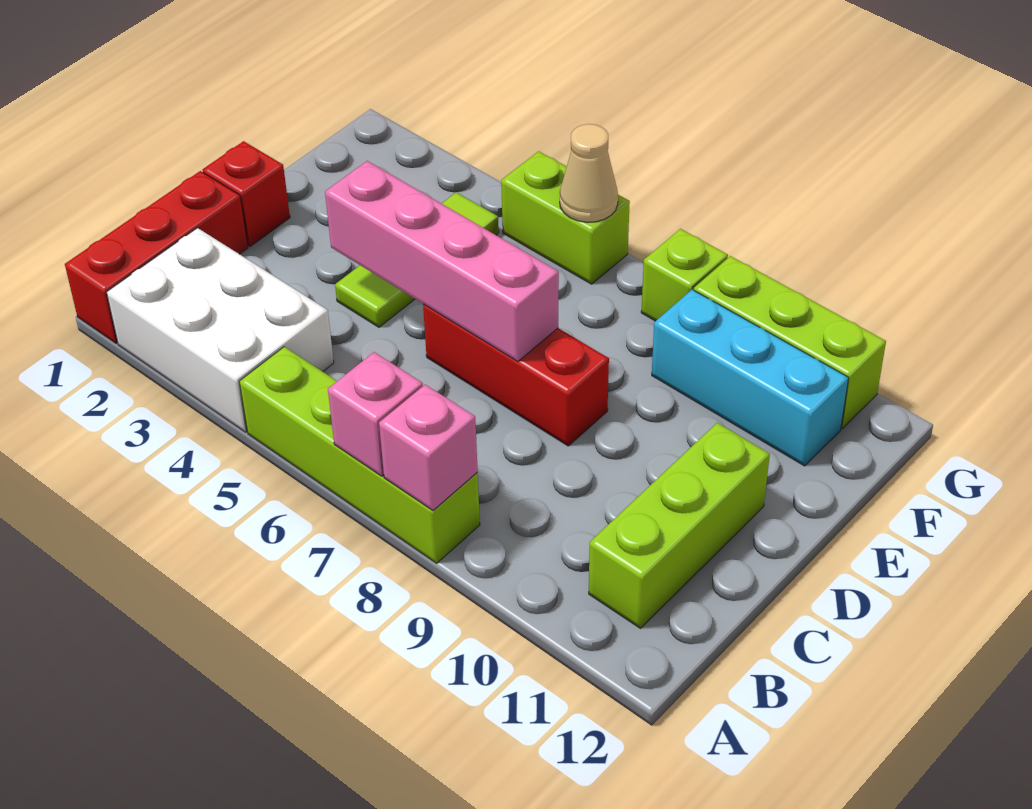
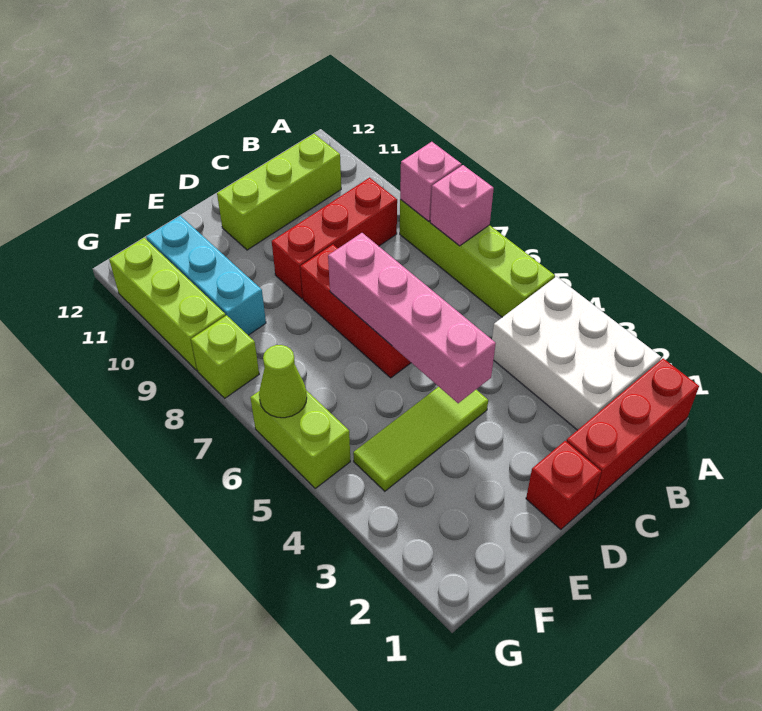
none -> red brick B9:D9 level 1
tan cone G6 level 2 -> lime cone G6 level 2

